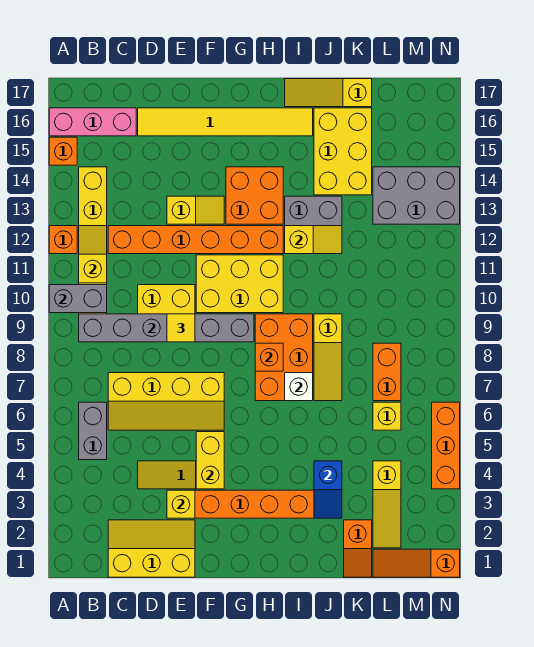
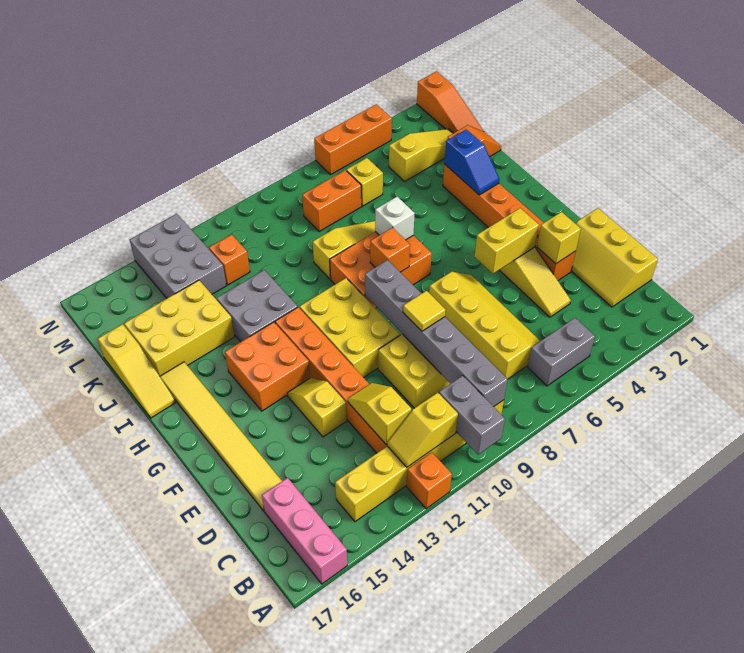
orange brick A15 level 1 -> orange brick L12 level 1
yellow slope I12:J12 level 2 top I -> yellow slope C12:D12 level 2 top C
blue slope J3:J4 level 2 top 4 -> blue slope I3:J3 level 2 top J

